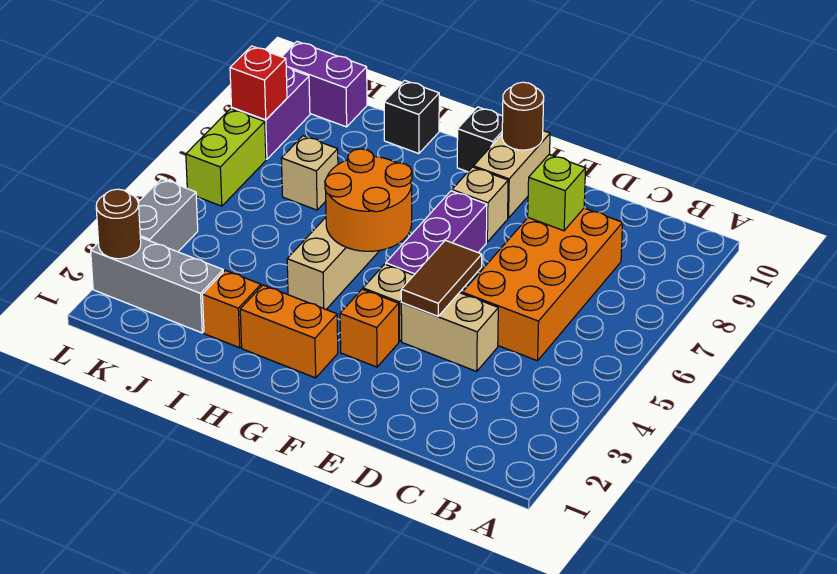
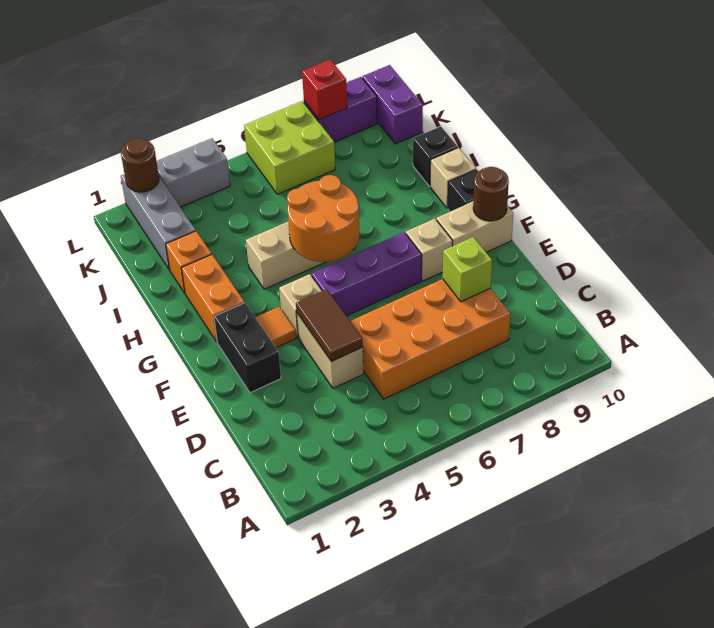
none -> black brick E2:F2 level 1
brown tile E4:E5 level 2 -> brown tile D4:E4 level 2
orange brick F3 level 1 -> orange tile F3 level 1
tan brick J7 level 1 -> tan brick H10 level 1
lime brick L6:L7 level 1 -> lime brick K6:L7 level 1

